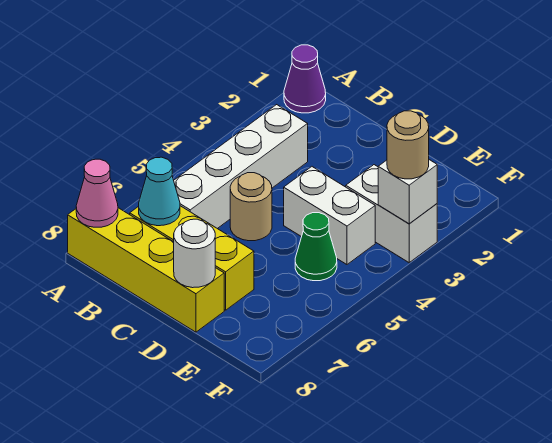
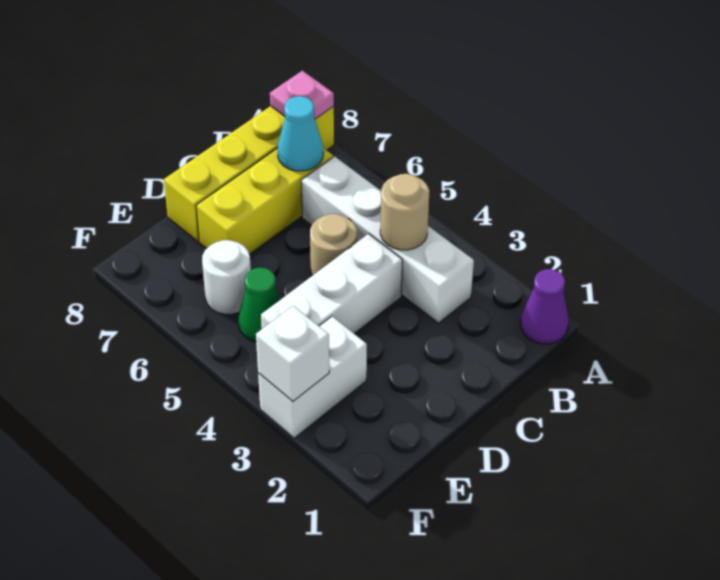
pink cone A8 level 2 -> pink plate A8 level 2
white brick D4:E4 level 1 -> white brick C4:E4 level 1
white round brick D8 level 2 -> white round brick E6 level 1
tan round brick F3 level 3 -> tan round brick B4 level 2

